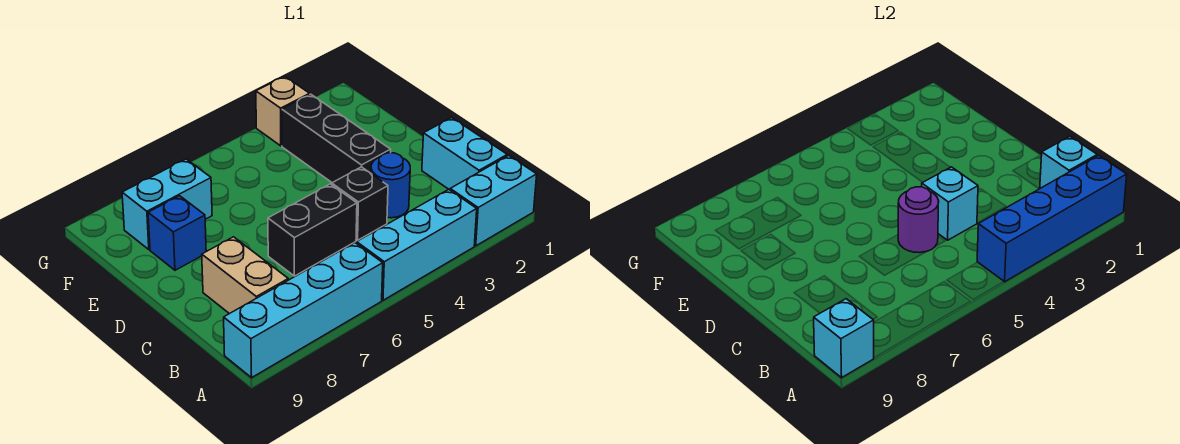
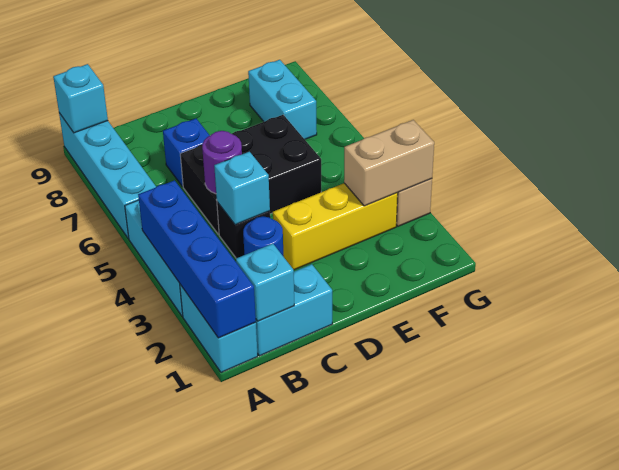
tan brick B8:C8 level 1 -> tan brick F3:G3 level 2
black brick C5:C6 level 1 -> black brick C5:E6 level 1
black brick D3:F3 level 1 -> yellow brick D3:F3 level 1
blue brick E8 level 1 -> blue brick C7 level 1

